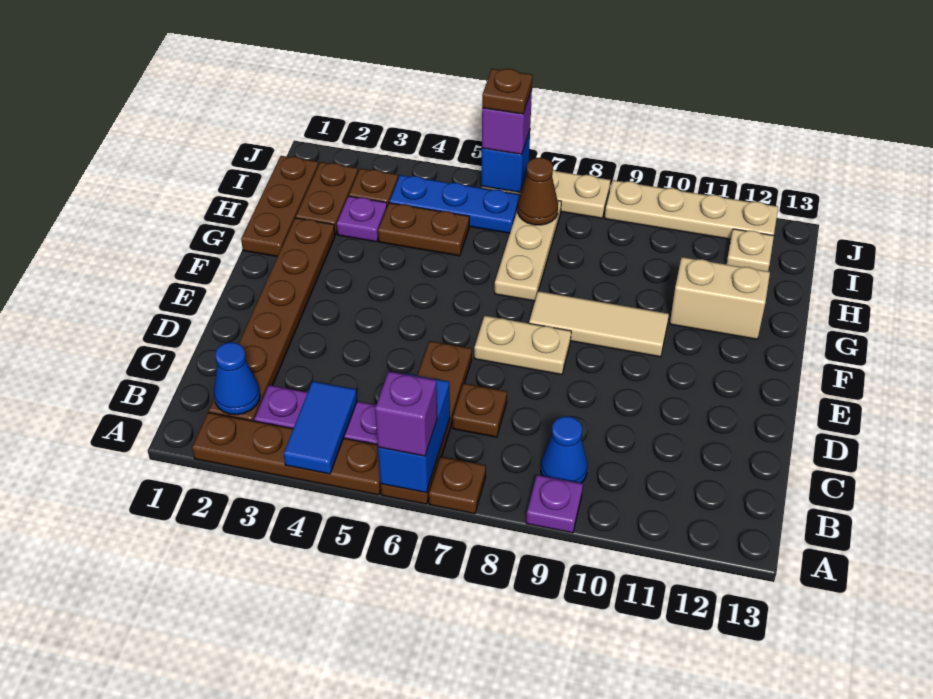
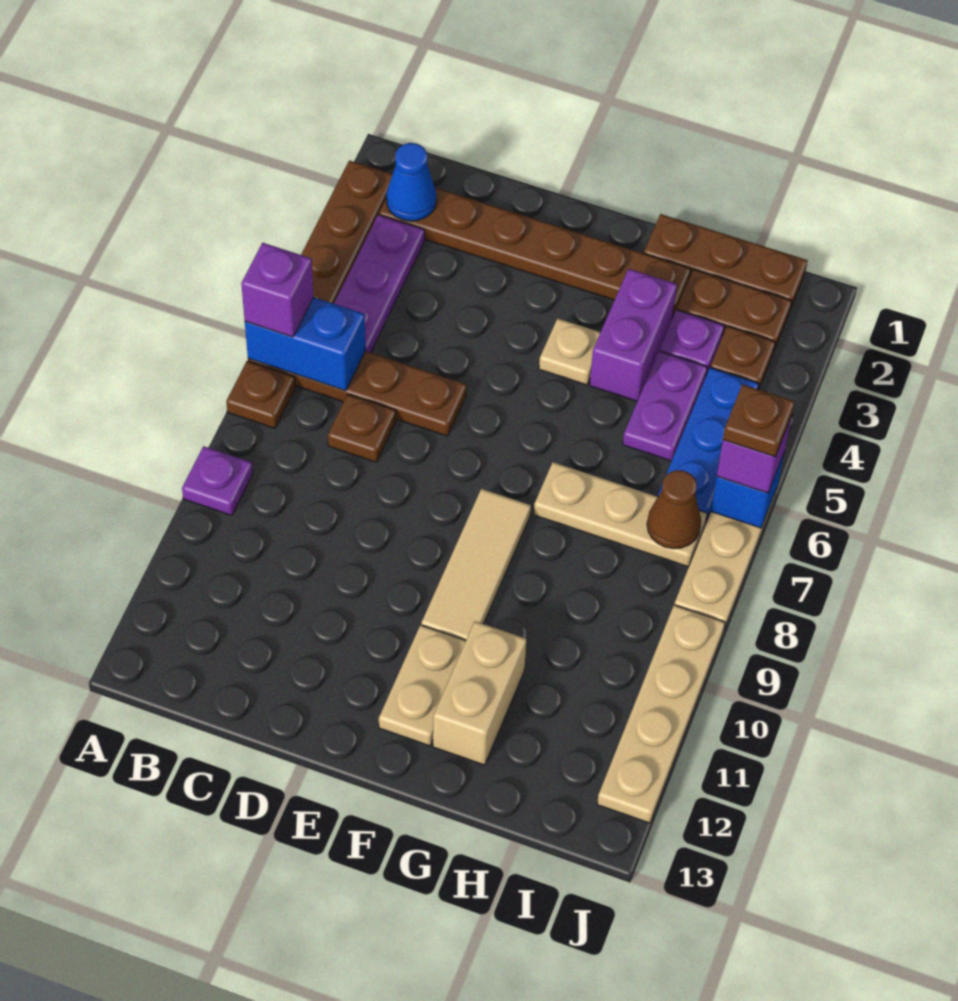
blue tile A4:B4 level 2 -> none
blue cone B9 level 1 -> none
tan plate E7:E8 level 1 -> tan plate F11:F12 level 1
none -> purple brick G3:G4 level 1
brown plate H4:H5 level 1 -> purple plate H4:H5 level 1
tan plate I12 level 1 -> tan plate F4 level 1

